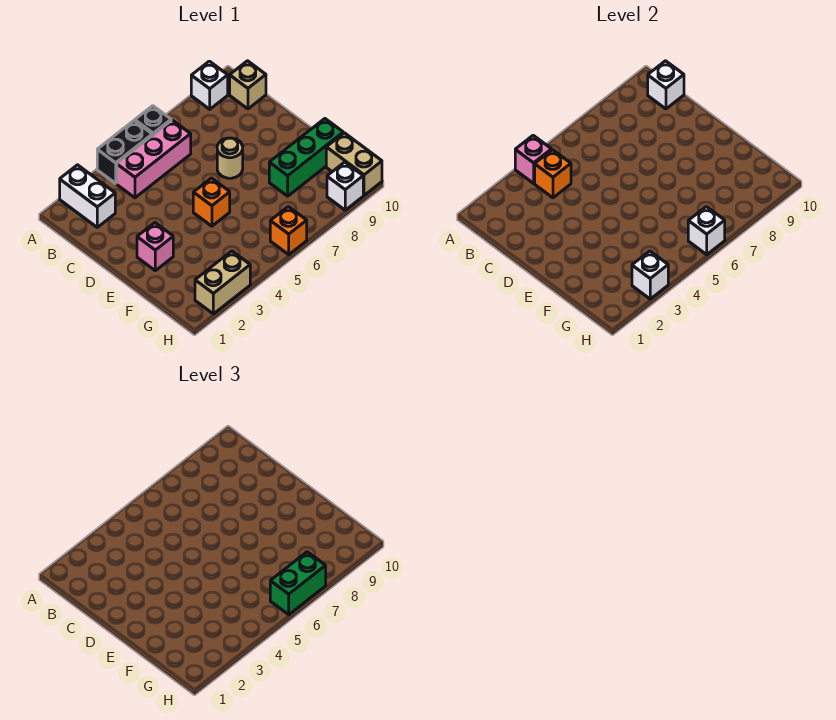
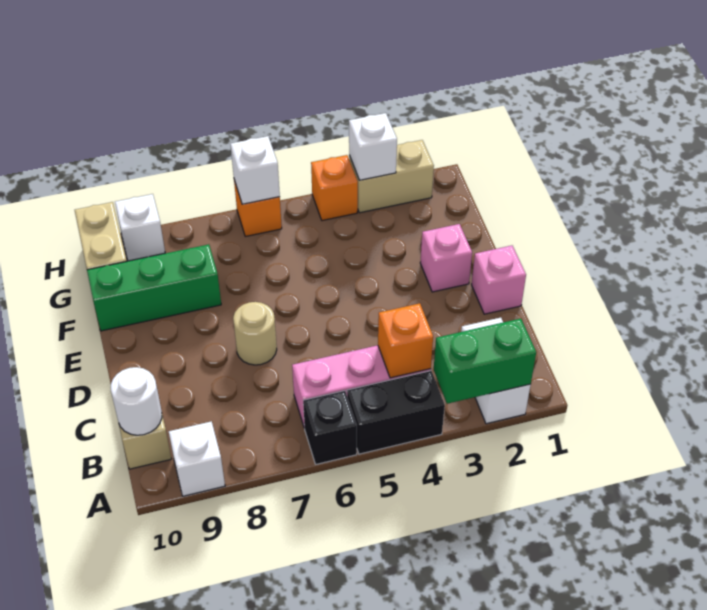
pink brick A4 level 2 -> pink brick D1 level 1
white brick B10 level 2 -> white round brick B10 level 2
orange brick E5 level 1 -> orange brick H4 level 1
green brick H6:H7 level 3 -> green brick A2:A3 level 2

